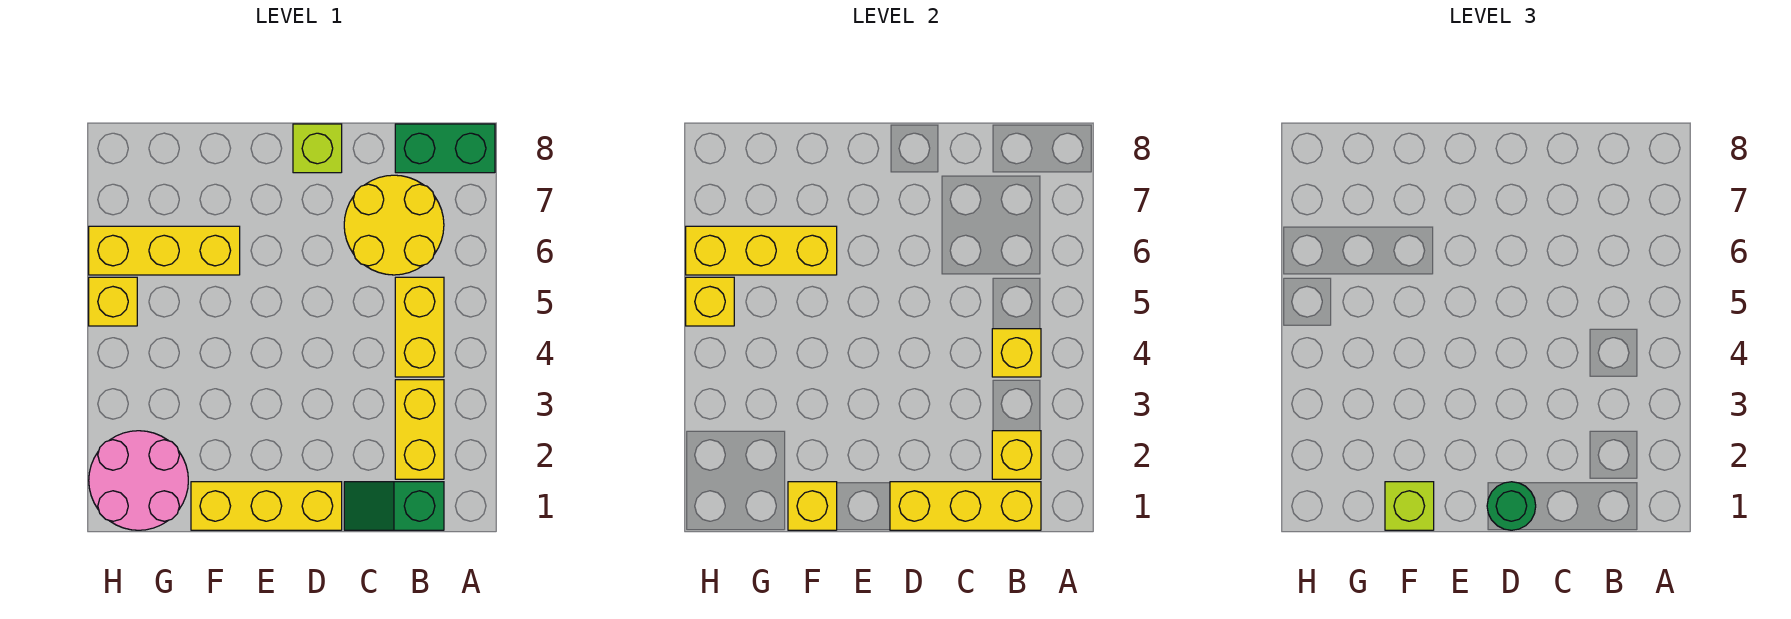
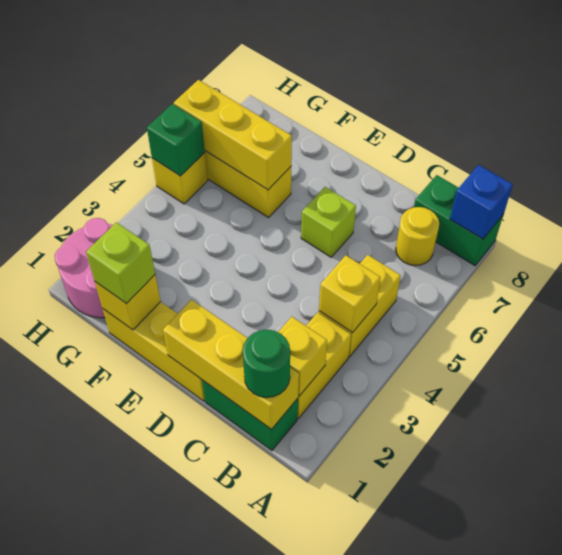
none -> blue brick A8 level 2
green slope B1:C1 level 1 top B -> green brick B1:C1 level 1
yellow round brick B6:C7 level 1 -> yellow round brick B7 level 1
green round brick D1 level 3 -> green round brick B1 level 3
lime brick D8 level 1 -> lime brick D6 level 1
yellow brick H5 level 2 -> green brick H5 level 2

